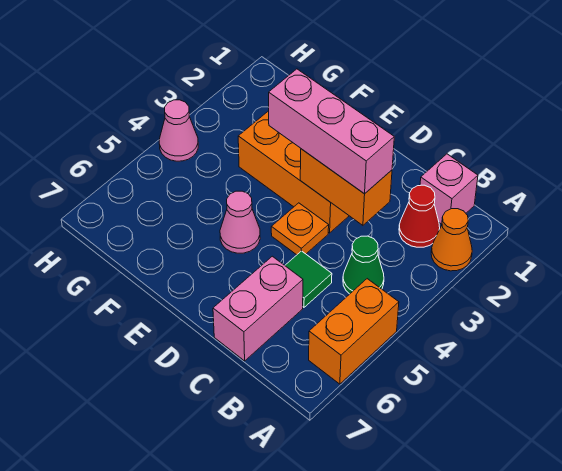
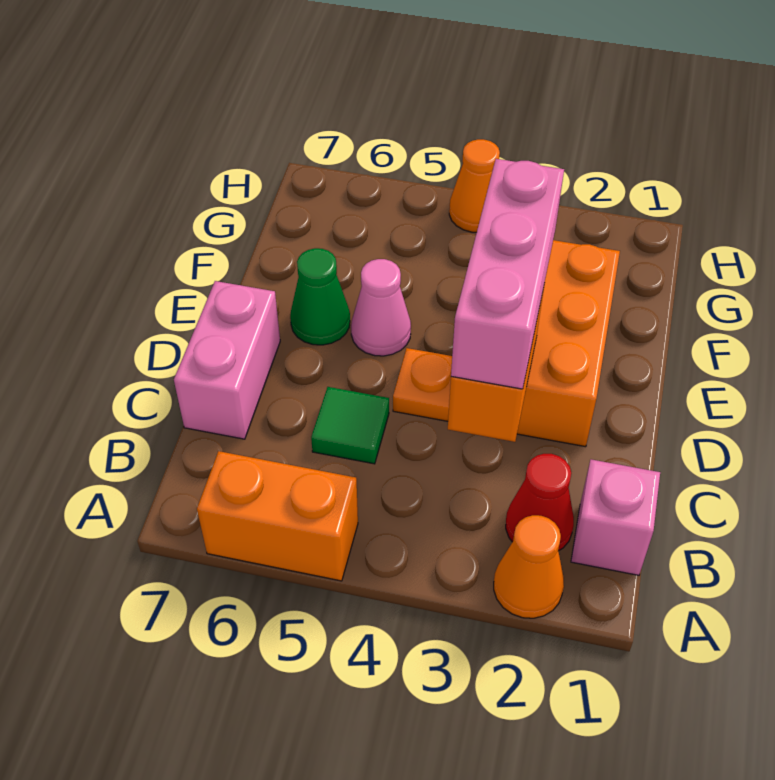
green cone B4 level 1 -> green cone E6 level 1
pink brick C6:C7 level 1 -> pink brick C7:D7 level 1
pink cone H4 level 1 -> orange cone H4 level 1

